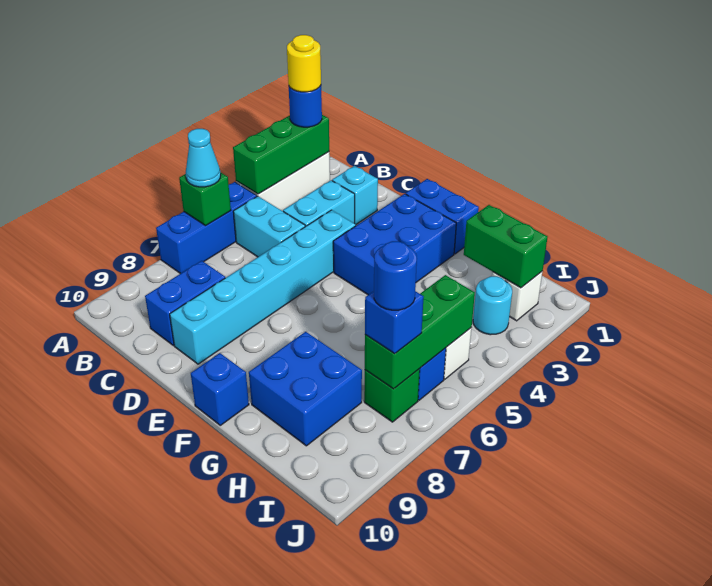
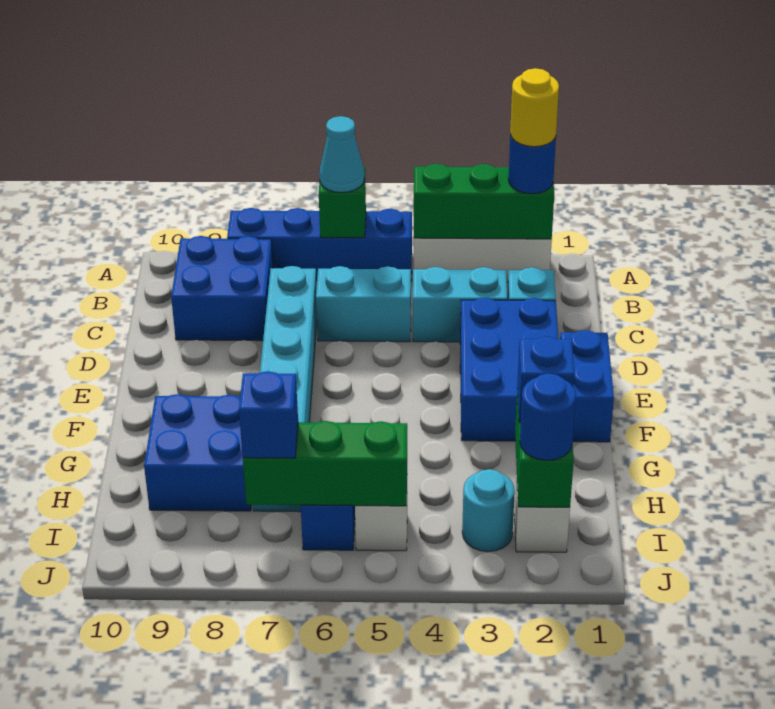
blue brick A5:A7 level 1 -> blue brick A5:A8 level 1
cyan brick B5:C5 level 1 -> cyan brick C5:C6 level 1
blue brick C8:C9 level 1 -> blue brick B8:C9 level 1
cyan brick D4:D9 level 1 -> cyan brick C7:H7 level 1
blue brick E2:F4 level 1 -> blue brick D2:F3 level 1
blue brick F10 level 1 -> blue brick H2 level 3
green brick I7 level 1 -> none
blue round brick I7 level 4 -> blue round brick I2 level 3

